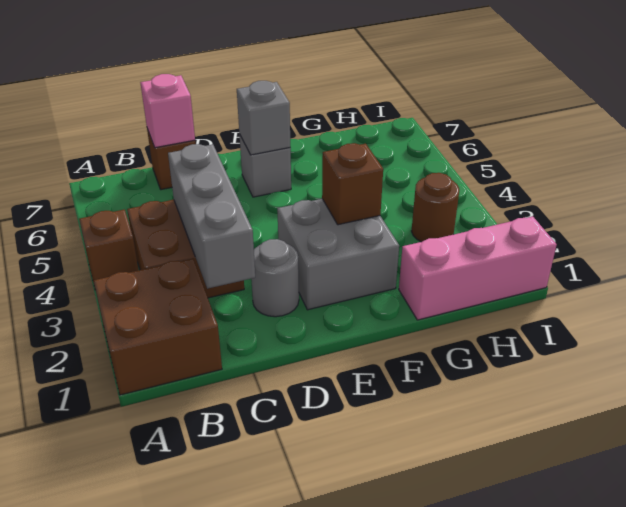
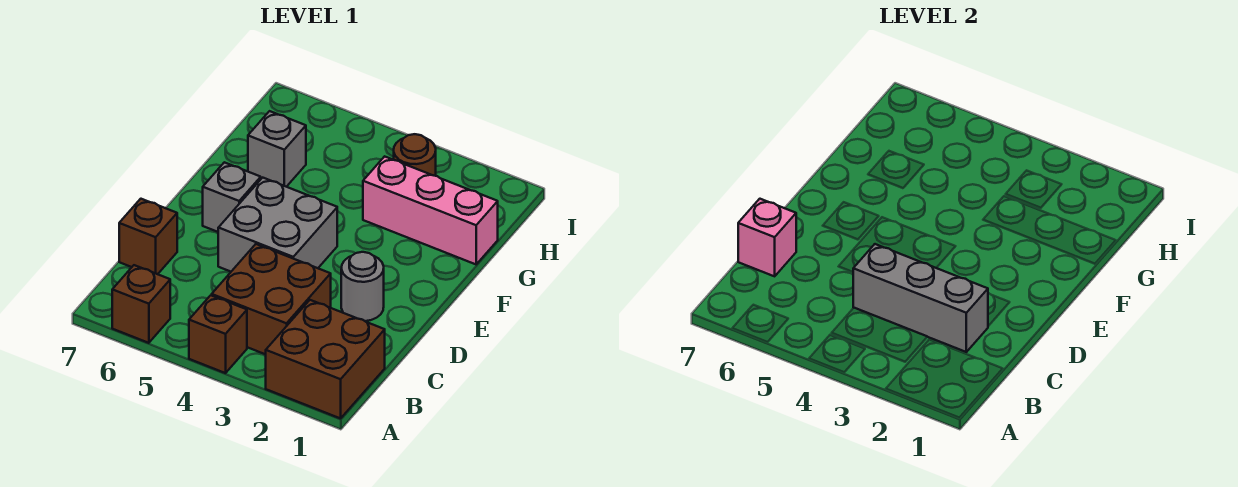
grey brick E2:F3 level 1 -> grey brick D4:E5 level 1
grey brick E6 level 2 -> grey brick G6 level 1
brown brick F3 level 2 -> brown brick A6 level 1
pink brick G1:I1 level 1 -> pink brick G1:G3 level 1

